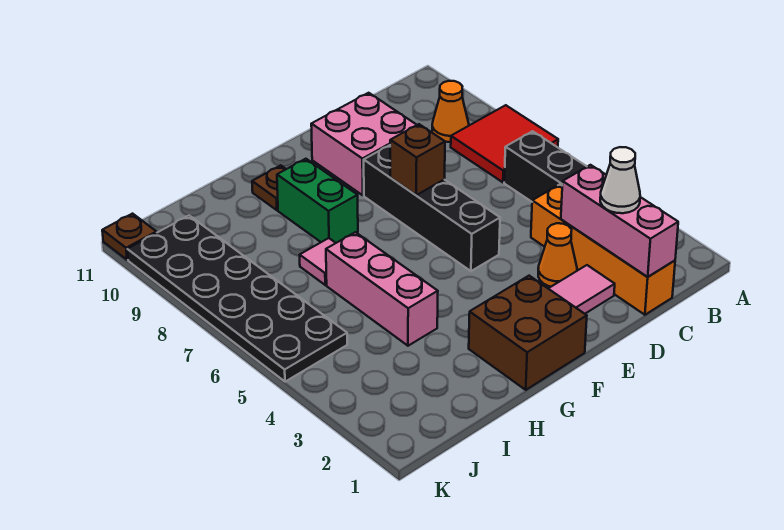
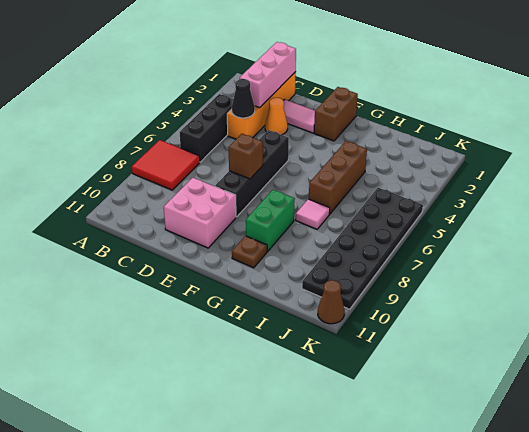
orange cone B9 level 1 -> none
white cone C2 level 3 -> none
none -> black cone C4 level 2
brown brick F1:G2 level 1 -> brown brick F1:F2 level 1
pink brick H4:H6 level 1 -> brown brick H4:H6 level 1
brown plate K11 level 1 -> brown cone K11 level 1

